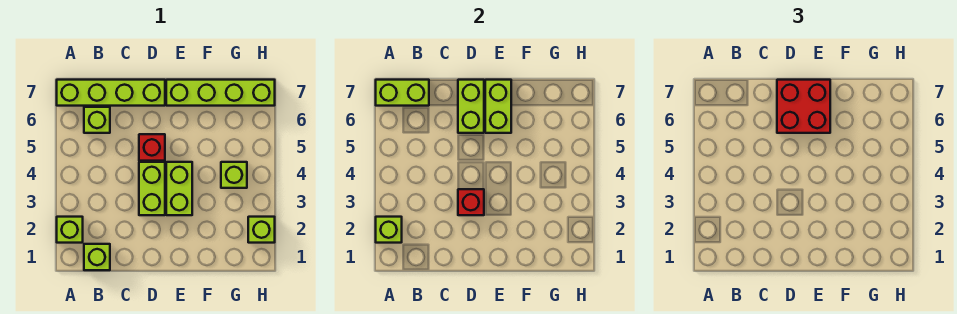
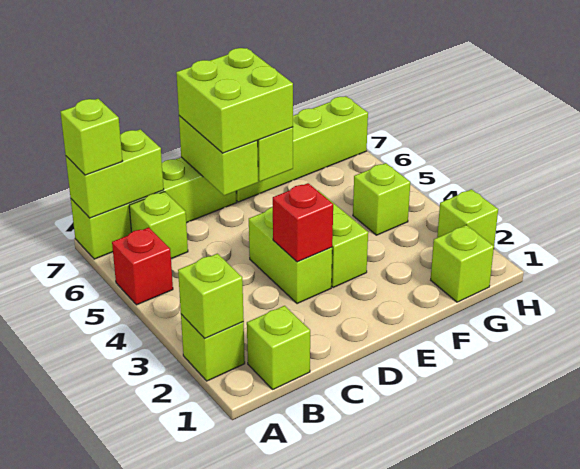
none -> lime brick A7 level 3
red brick D5 level 1 -> red brick A5 level 1
red brick D6:E7 level 3 -> lime brick D6:E7 level 3
none -> lime brick G1 level 1

